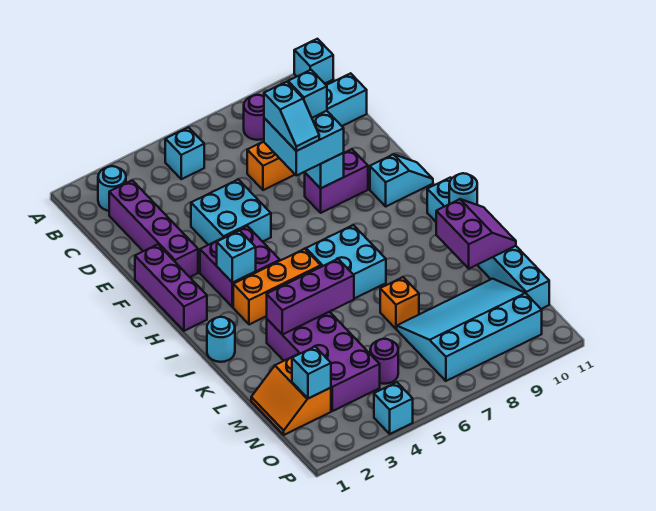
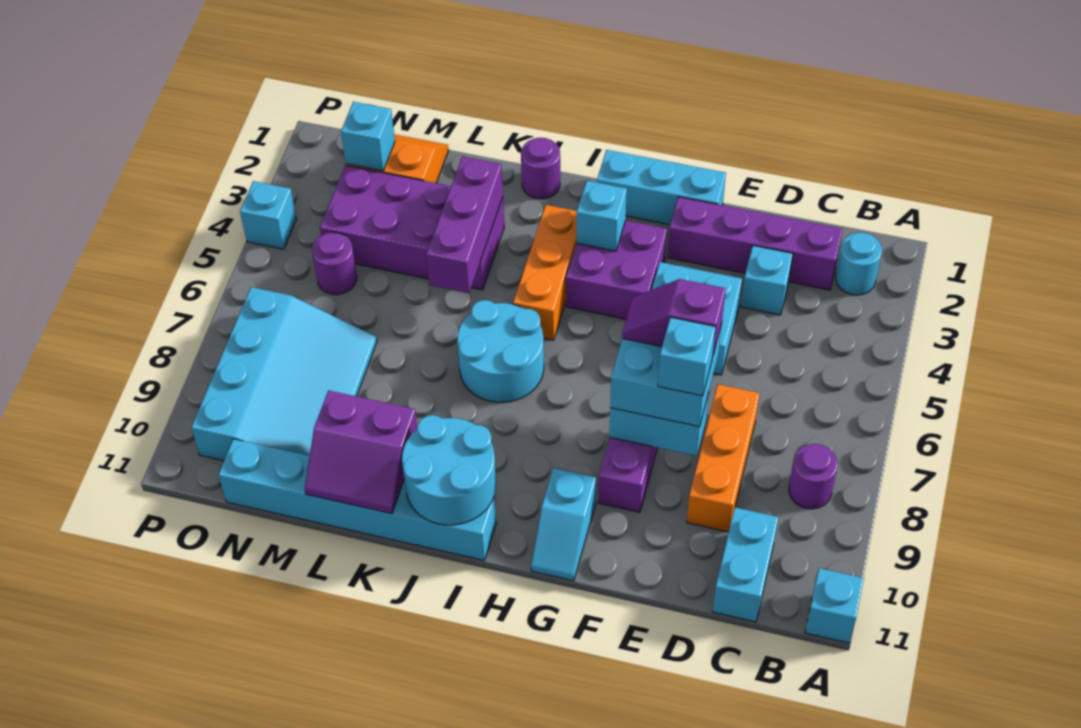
cyan brick B5 level 1 -> cyan brick D3 level 1
cyan slope E7:F7 level 4 top E -> purple slope E7:F7 level 4 top E
purple brick F1:H1 level 1 -> cyan brick F1:H1 level 1
cyan brick I6:J7 level 1 -> cyan round brick I6:J7 level 1
cyan round brick J1 level 1 -> purple round brick J1 level 1
cyan round brick J11 level 2 -> cyan round brick I10:J11 level 2
orange brick L7 level 1 -> none

